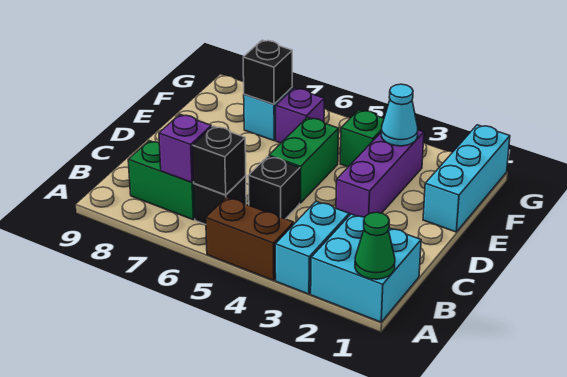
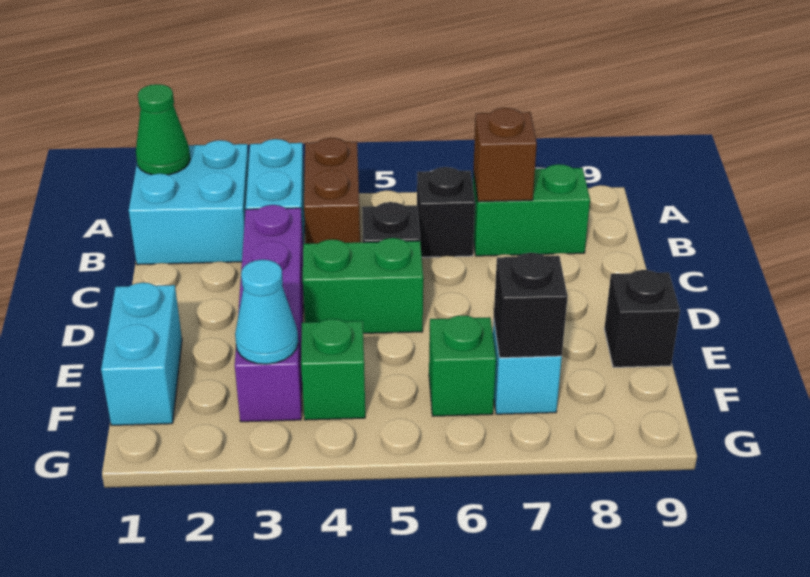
brown brick A4:A5 level 1 -> brown brick A4:B4 level 1
black brick B6 level 2 -> black brick E9 level 1
purple brick B7 level 2 -> brown brick B7 level 2
purple brick D3:F3 level 1 -> purple brick C3:F3 level 1
green brick D5:E5 level 1 -> green brick D4:D5 level 1
cyan brick E1:G1 level 1 -> cyan brick E1:F1 level 1
purple brick F6 level 1 -> green brick F6 level 1

